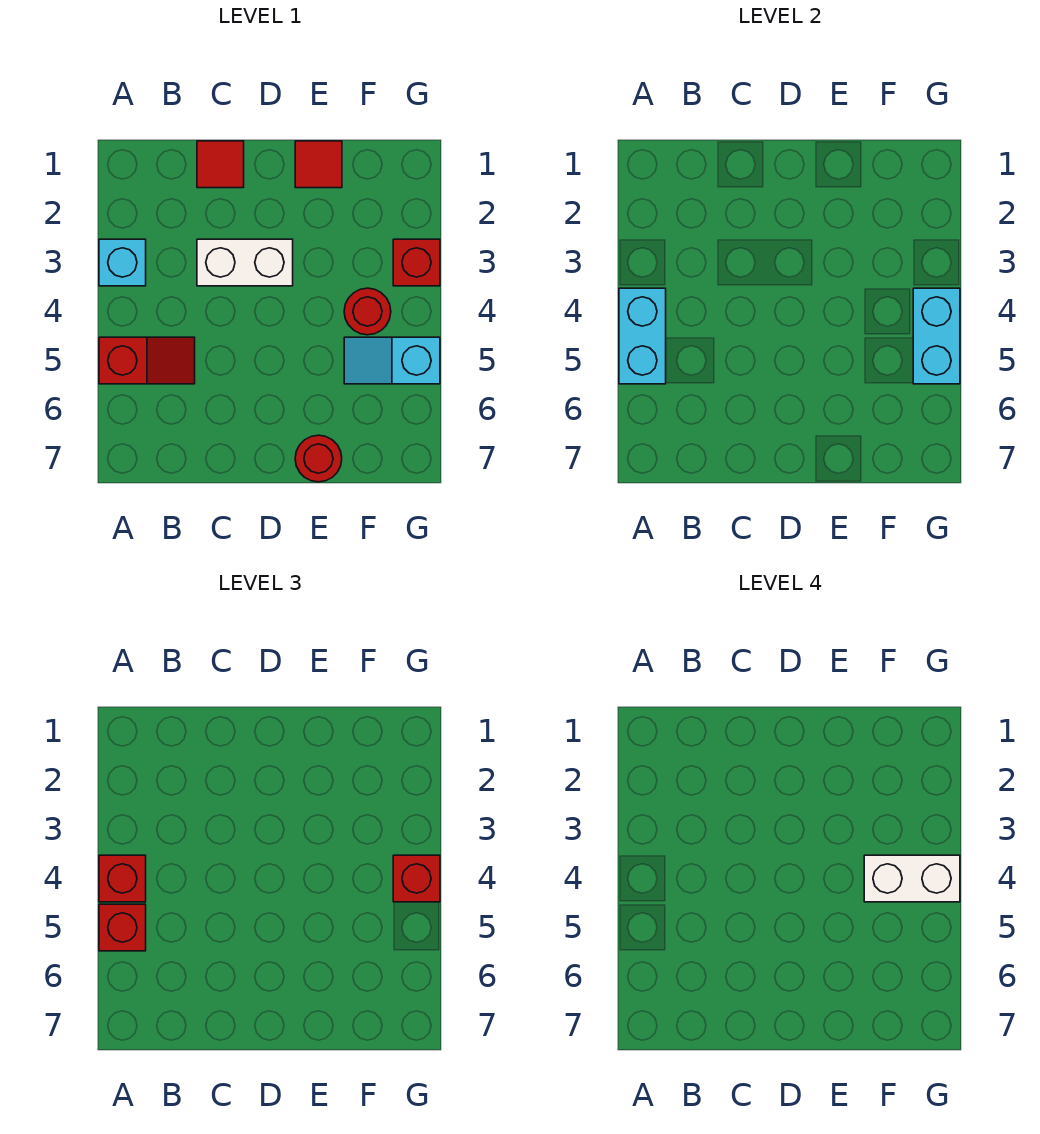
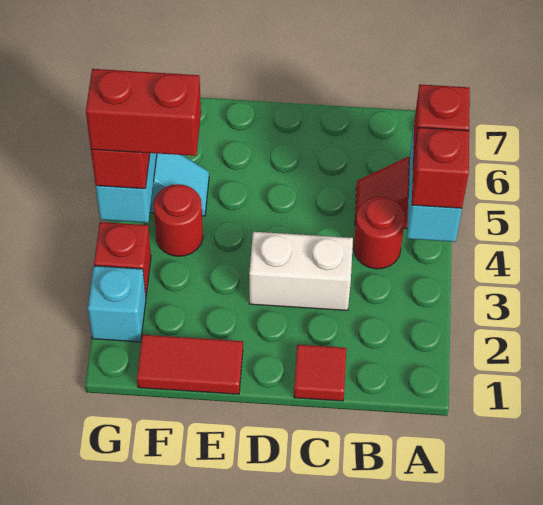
cyan brick A3 level 1 -> cyan brick G2 level 1
red tile E1 level 1 -> red tile E1:F1 level 1
red round brick E7 level 1 -> red round brick B4 level 1
white brick F4:G4 level 4 -> red brick F4:G4 level 4

